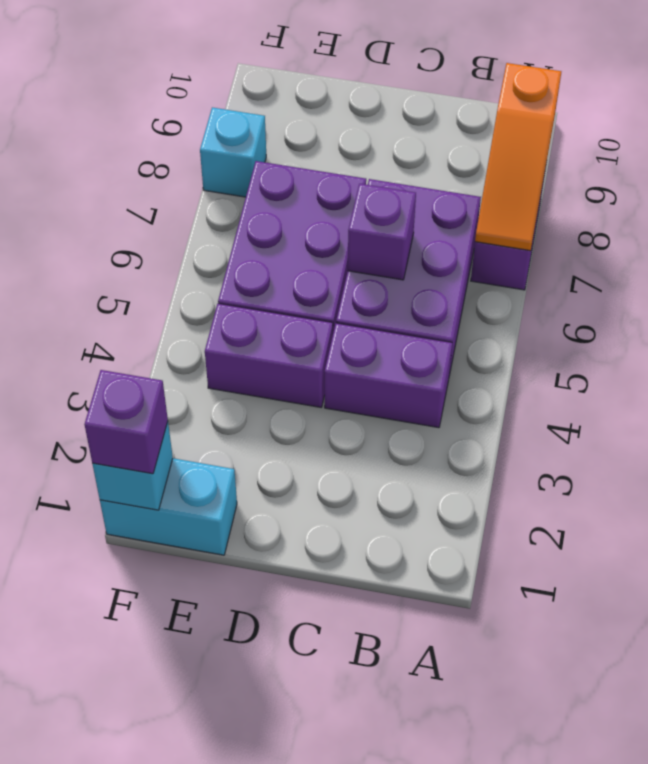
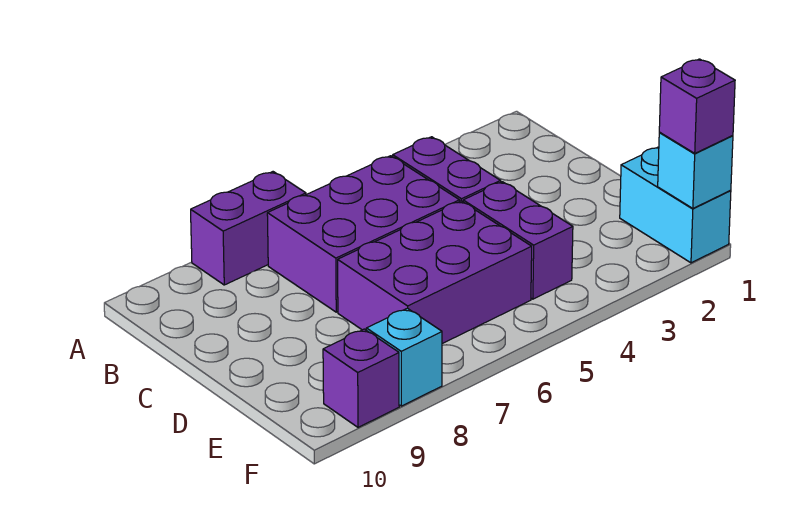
orange slope A7:A9 level 2 top 9 -> none
purple brick C6 level 2 -> purple brick F9 level 1

